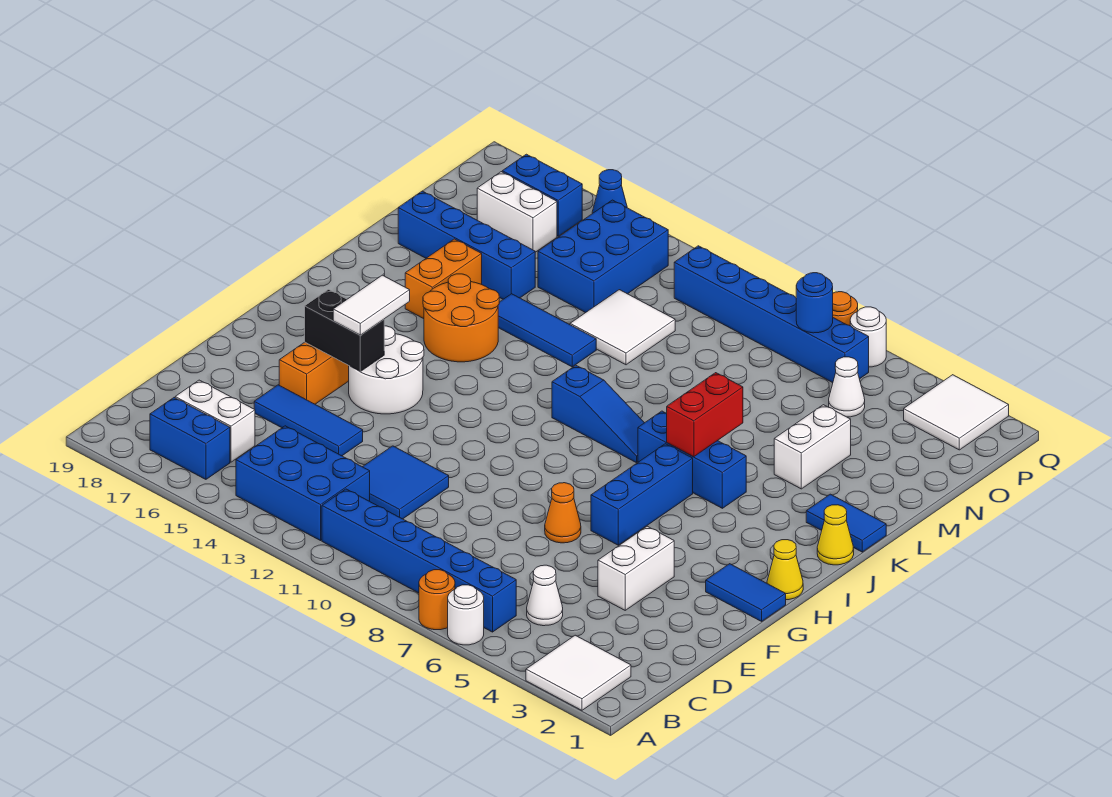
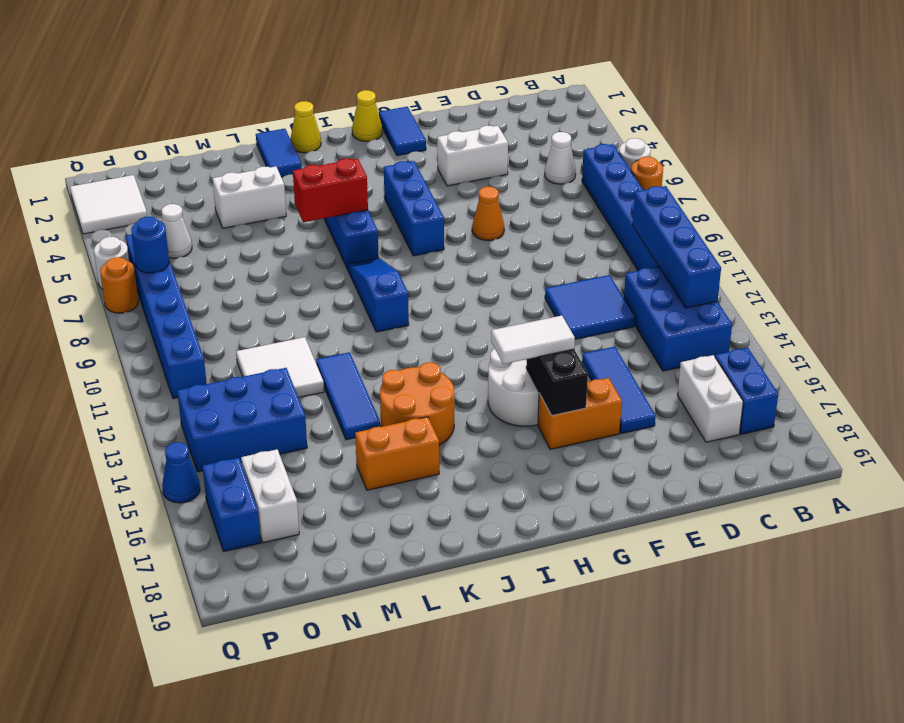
white tile A2:B3 level 1 -> none
blue brick G6:I6 level 1 -> blue brick H5:H7 level 1
blue brick M15:M18 level 1 -> blue brick B10:B13 level 2

